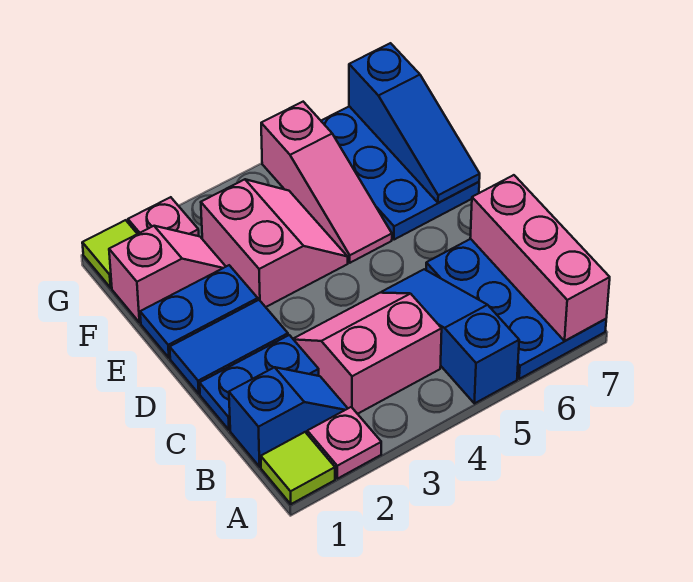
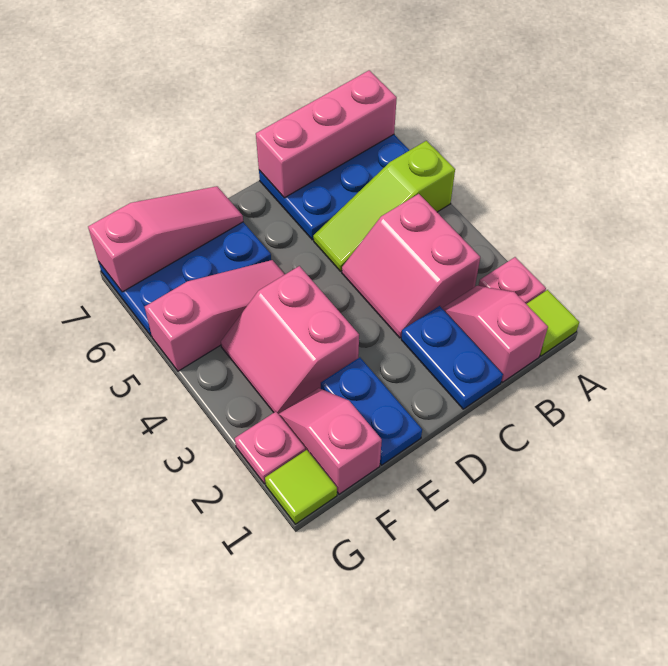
blue slope A5:C5 level 1 top A -> lime slope A5:C5 level 1 top A
blue slope B1:B2 level 1 top 1 -> pink slope B1:B2 level 1 top 1
blue tile D1:D2 level 1 -> none
pink slope E3:F4 level 1 top 3 -> pink slope E3:F4 level 1 top E
blue slope E7:G7 level 2 top G -> pink slope E7:G7 level 2 top G

